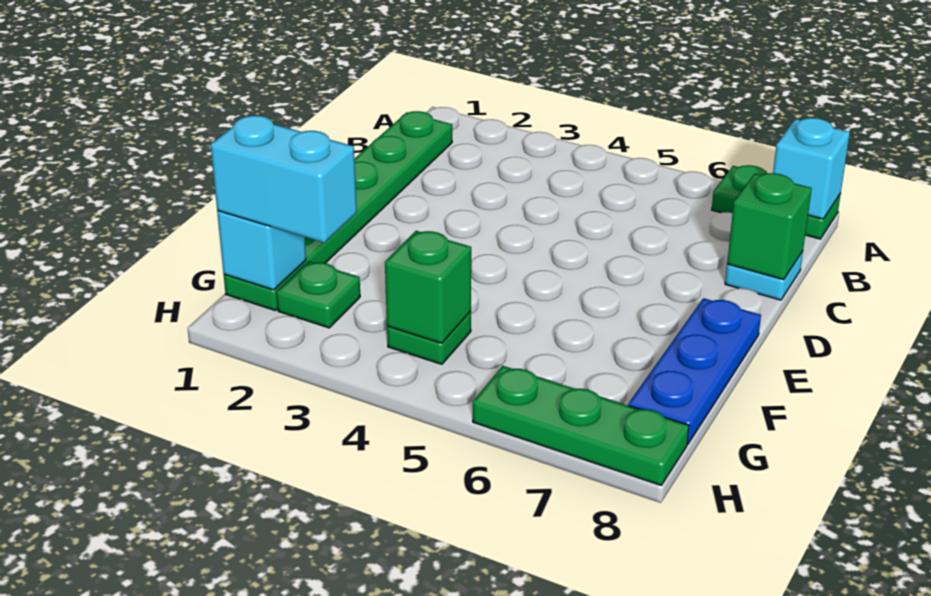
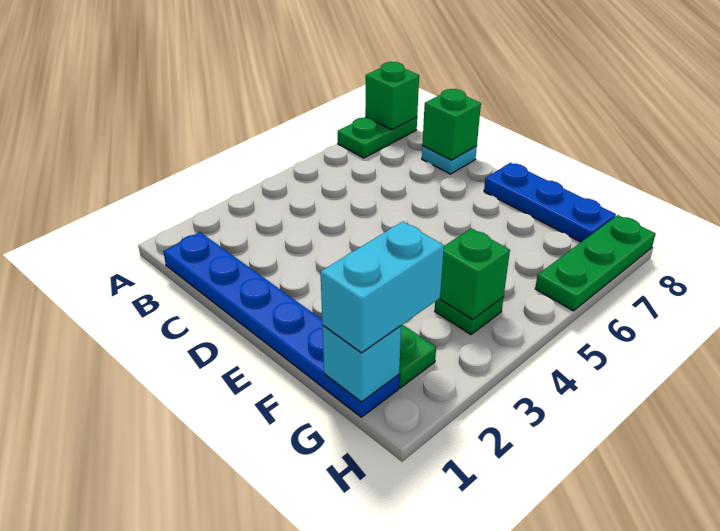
cyan brick A8 level 2 -> green brick A8 level 2
green plate B1:G1 level 1 -> blue plate B1:G1 level 1

